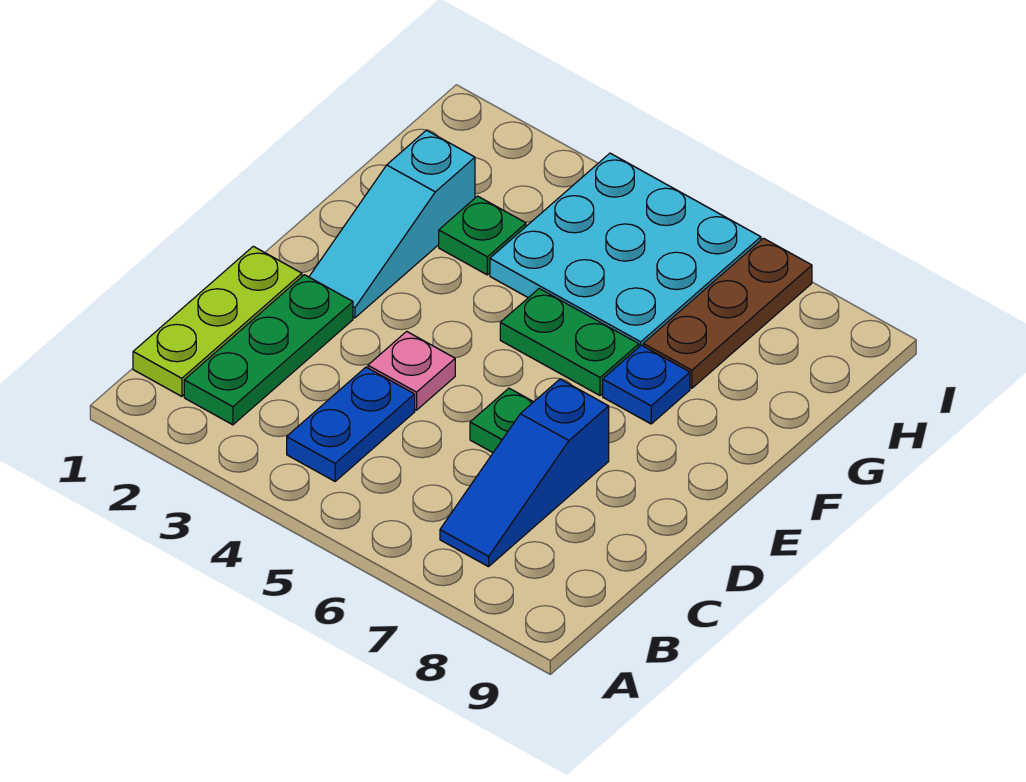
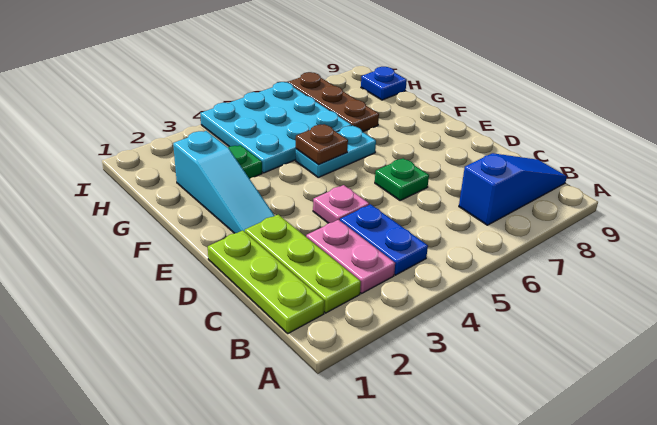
green plate B2:D2 level 1 -> lime plate B2:D2 level 1
none -> pink plate B3:C3 level 1
blue slope B7:D7 level 1 top D -> blue slope B7:B9 level 1 top 7
green plate F5:F6 level 1 -> cyan plate F5:F6 level 1
none -> brown plate F5 level 2
blue plate F7 level 1 -> blue plate H9 level 1

